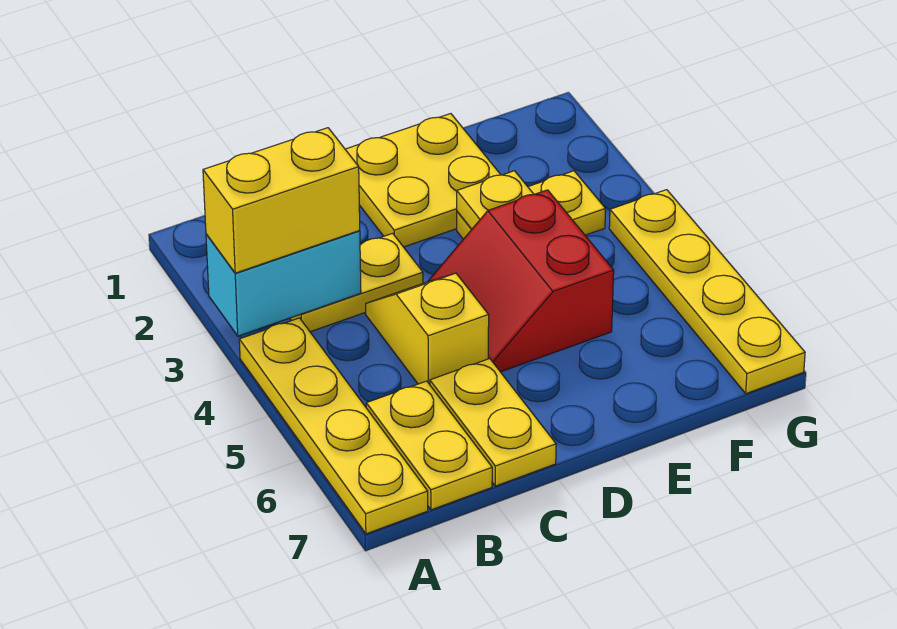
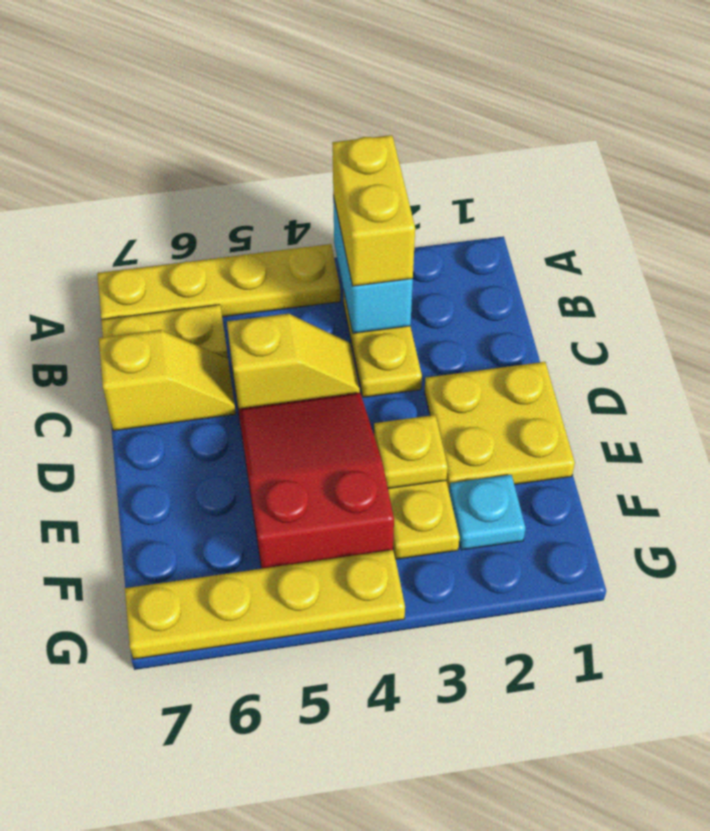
yellow plate C6:C7 level 1 -> yellow slope C6:C7 level 1 top 7
red slope D4:E5 level 1 top E -> red slope D4:F5 level 1 top F
none -> cyan plate F2 level 1

